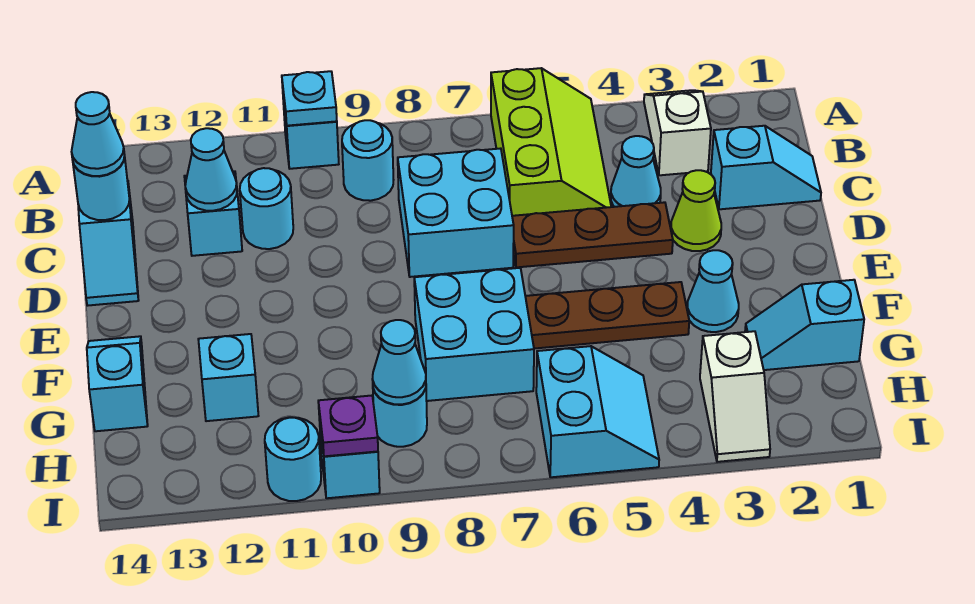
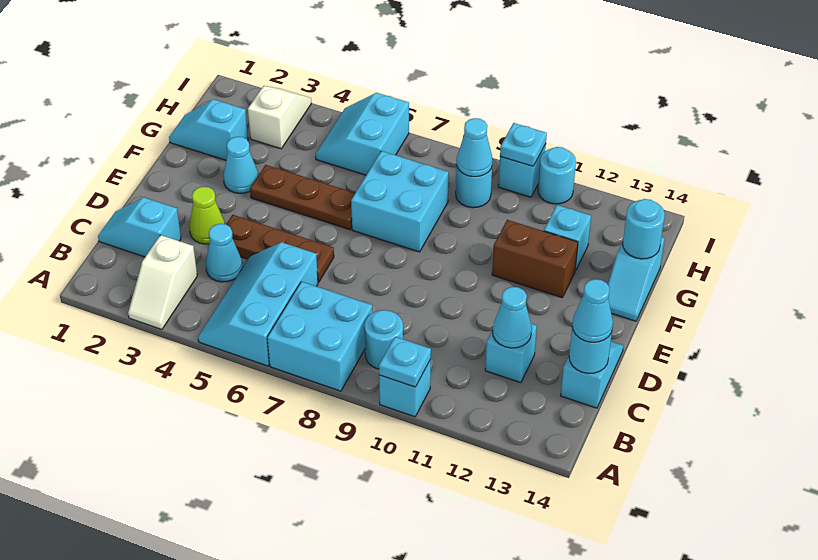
lime slope A5:C6 level 1 top 6 -> cyan slope A5:C6 level 1 top 6
cyan brick C7:D8 level 1 -> cyan brick A7:B8 level 1
cyan round brick C11 level 1 -> cyan round brick G14 level 2
none -> brown brick F11:F12 level 1
cyan slope G1:G2 level 1 top 1 -> cyan slope G1:G2 level 1 top 2
purple plate I10 level 2 -> cyan plate I10 level 2

